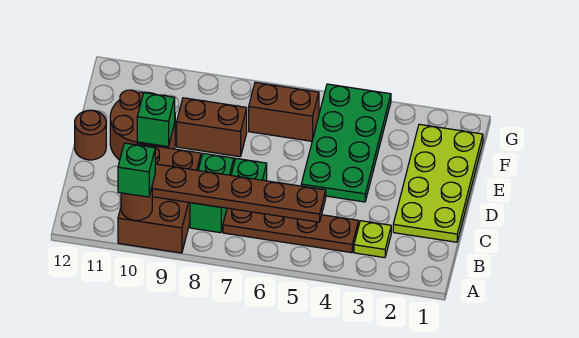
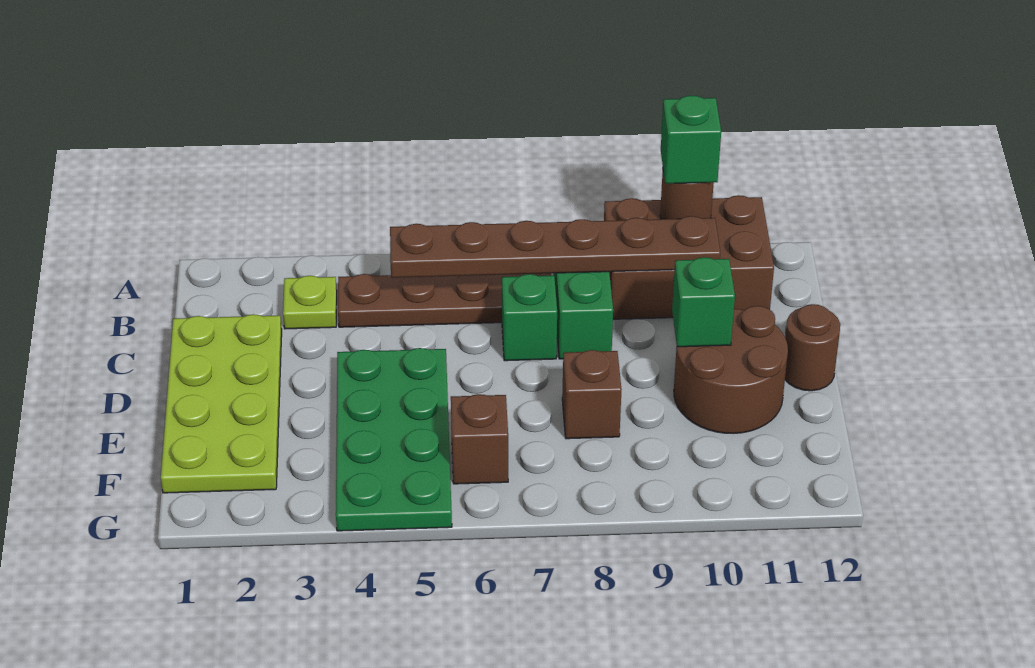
brown brick A9:C10 level 1 -> brown brick A9:B11 level 1
brown brick E8:E9 level 1 -> brown brick E8 level 1
brown brick F6:F7 level 1 -> brown brick F6 level 1

